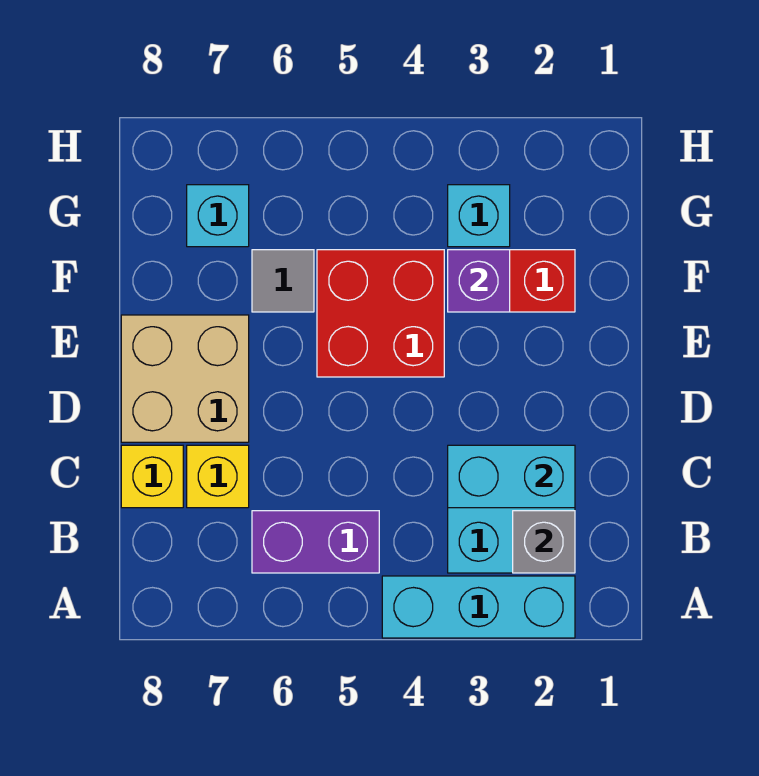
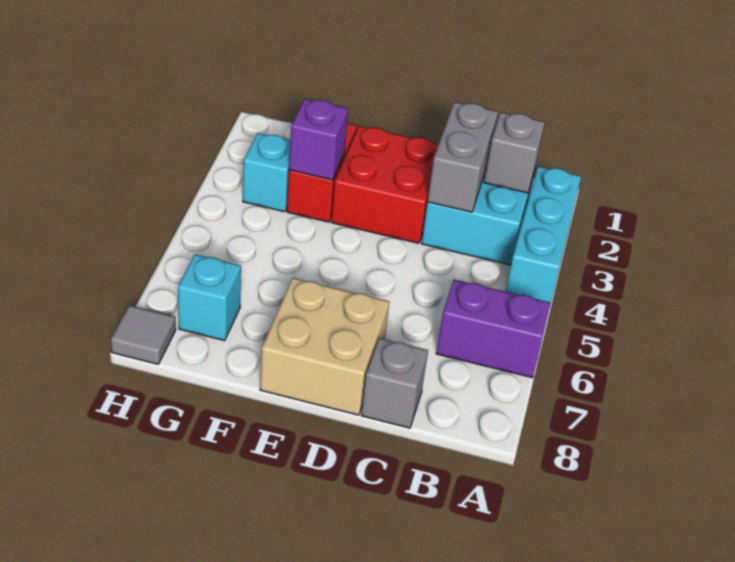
purple brick B5:B6 level 1 -> purple brick A6:B6 level 1
cyan brick C2:C3 level 2 -> grey brick C2:C3 level 2
yellow brick C7 level 1 -> none
yellow brick C8 level 1 -> grey brick C8 level 1
red brick E4:F5 level 1 -> red brick D2:E3 level 1
grey tile F6 level 1 -> grey tile H8 level 1

